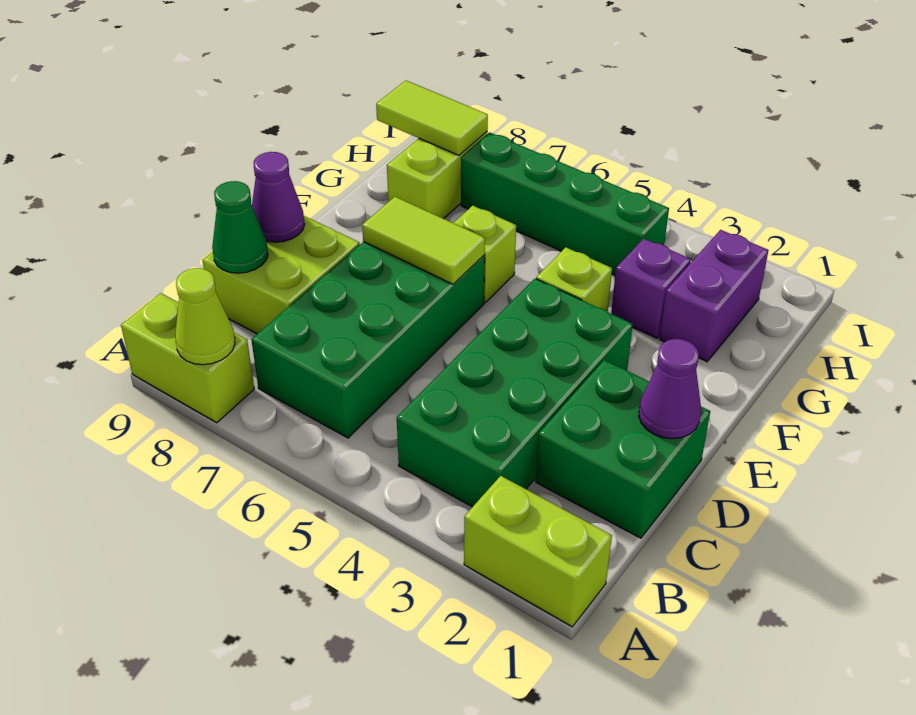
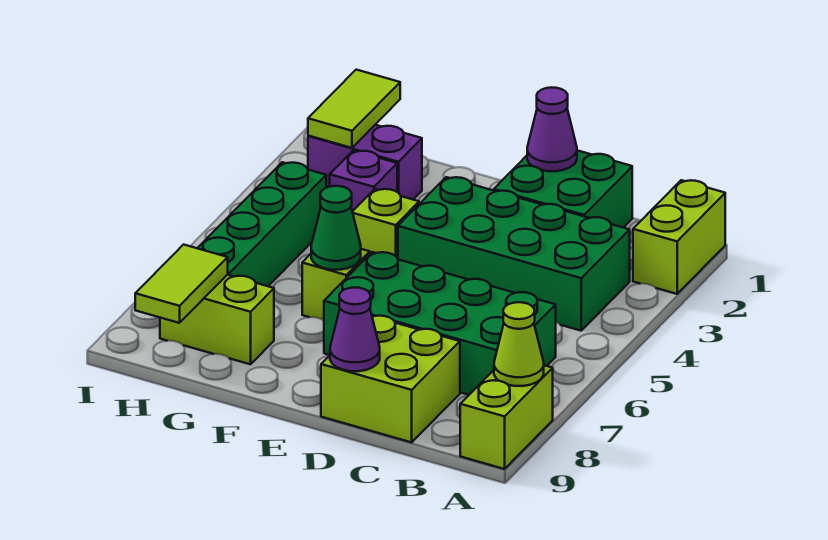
green cone C9 level 2 -> green cone F6 level 2
lime tile E6:E7 level 2 -> lime tile H1:H2 level 2

